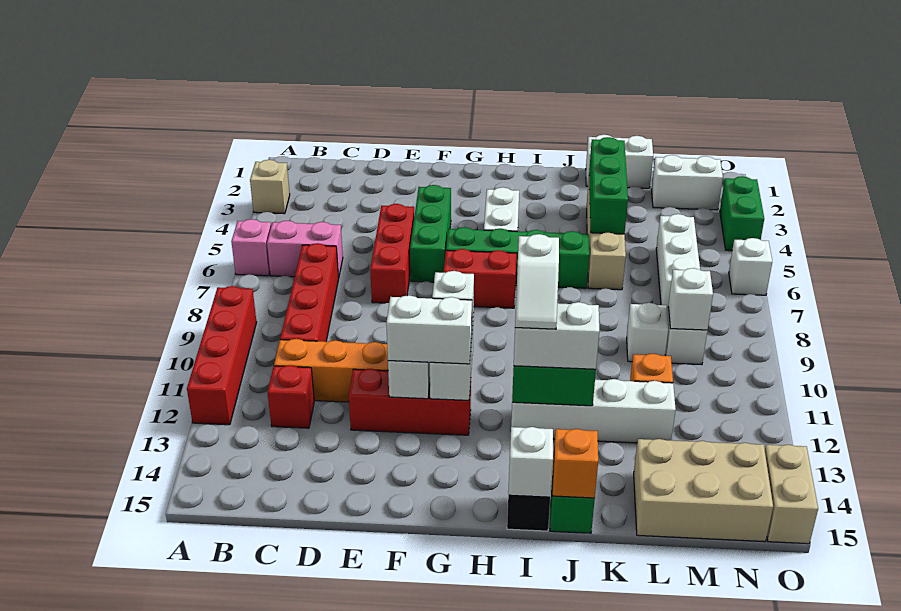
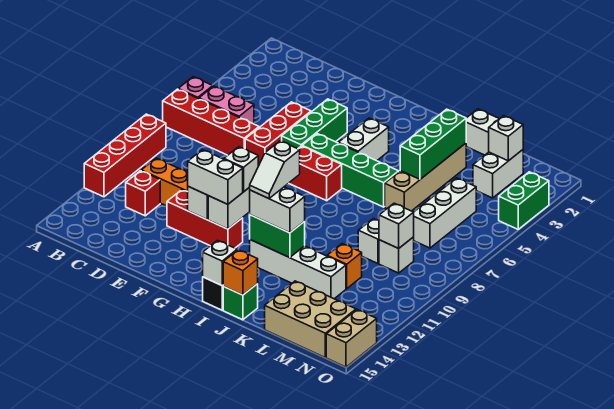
tan brick A3 level 1 -> none
red brick C7:C10 level 1 -> red brick A7:D7 level 1
white brick M2:N2 level 1 -> white brick M2:M3 level 1
white brick O6 level 1 -> white brick M2 level 2

